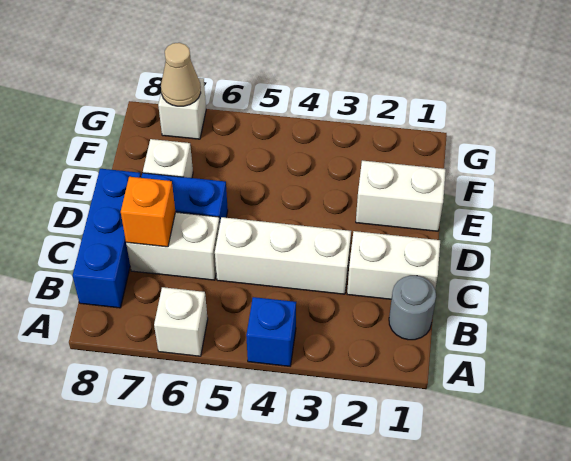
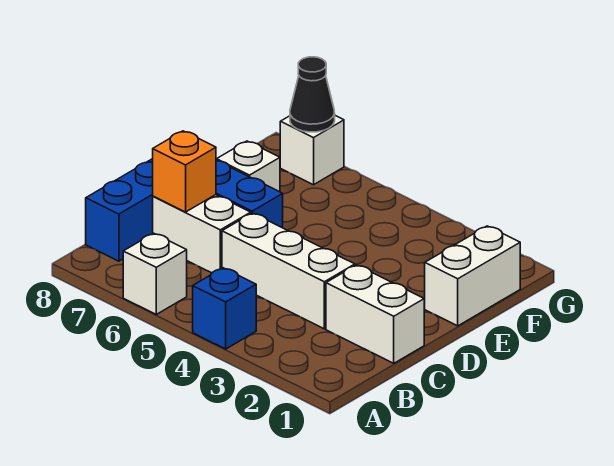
grey round brick B1 level 1 -> none
white brick E1:E2 level 1 -> white brick E1:F1 level 1
tan cone G7 level 2 -> black cone G7 level 2

